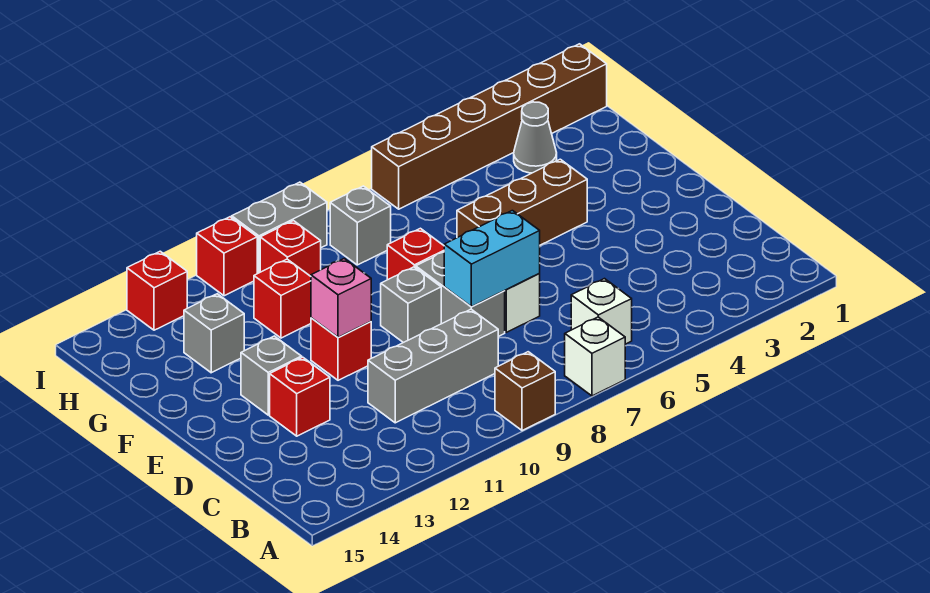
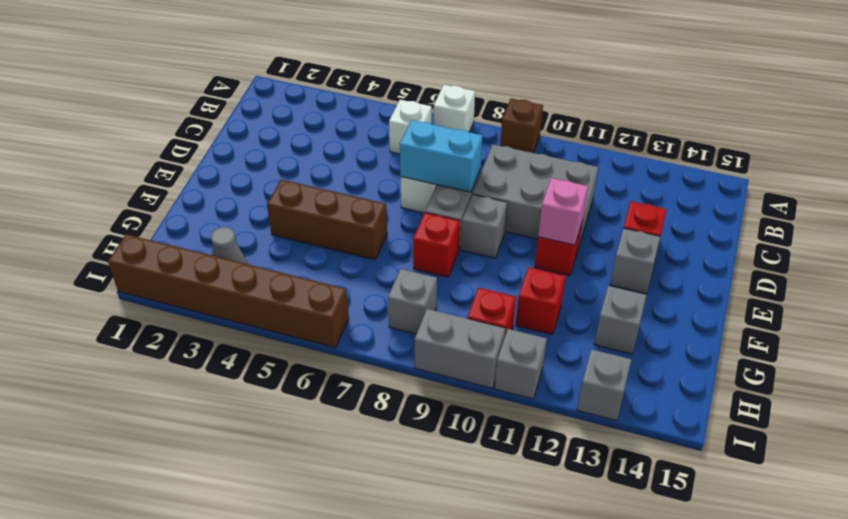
grey brick C9:C11 level 1 -> grey brick C9:D11 level 1
red brick I11 level 1 -> grey brick I11 level 1
red brick I13 level 1 -> grey brick I13 level 1

